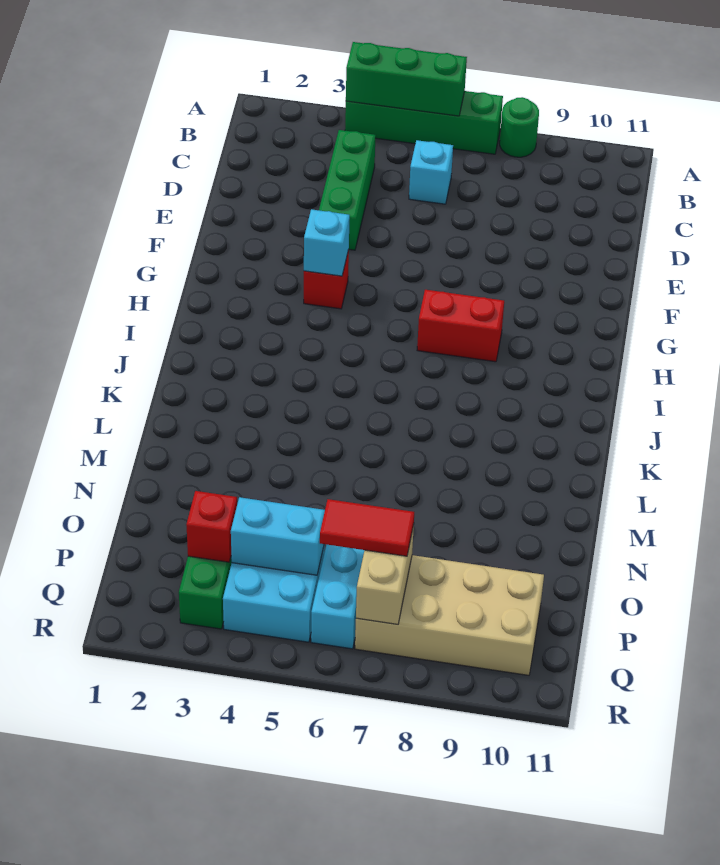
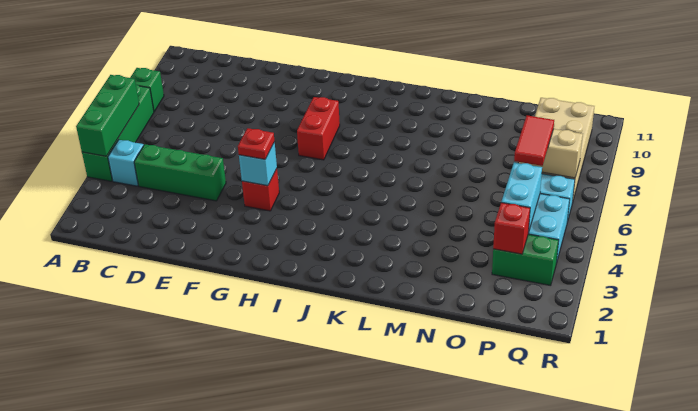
green round brick A8 level 1 -> green brick A8 level 1
cyan brick C6 level 1 -> cyan brick B4 level 1
none -> red plate G4 level 3

